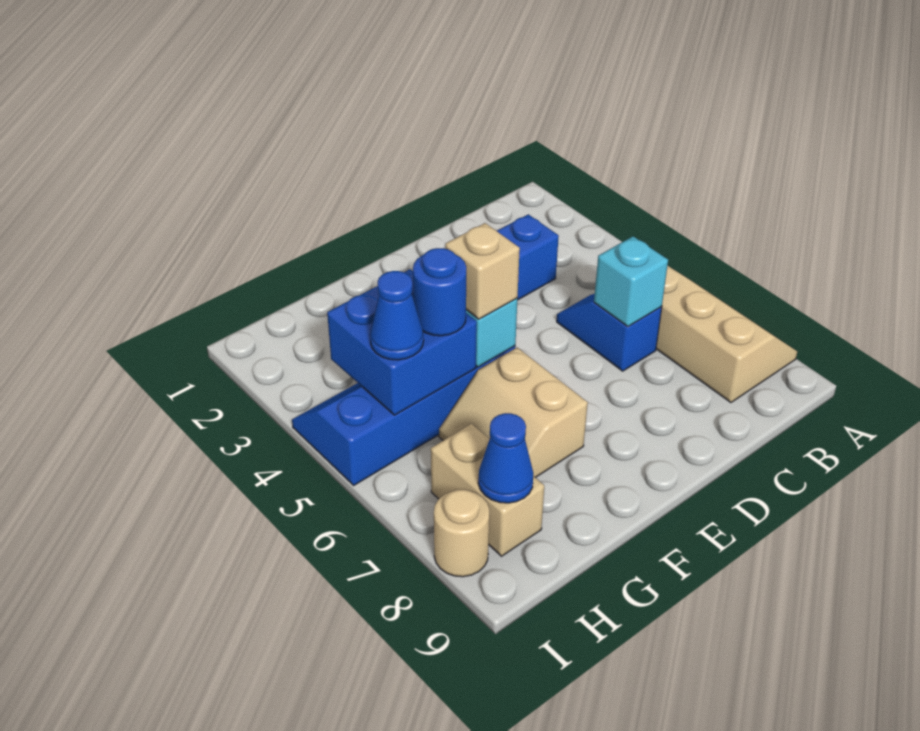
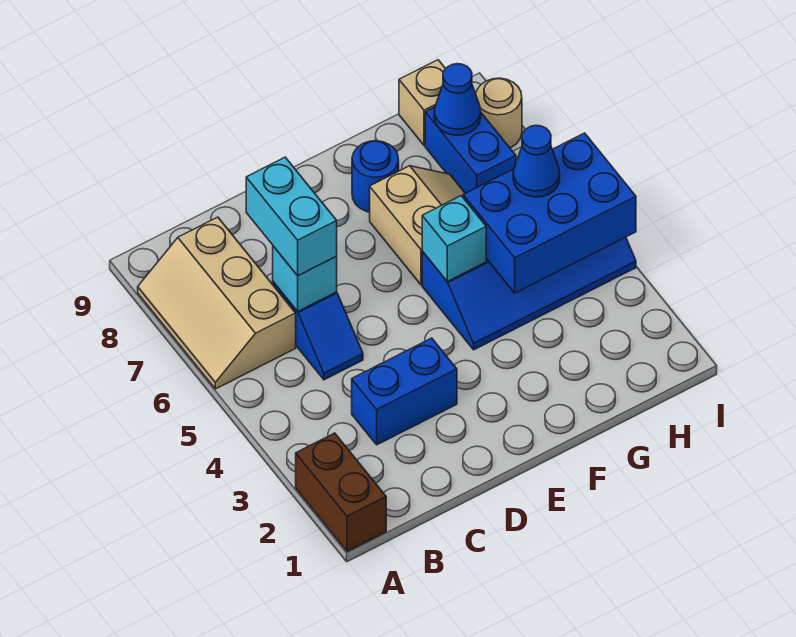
none -> brown brick A1:A2 level 1
none -> cyan brick C6:C7 level 3
tan brick F5 level 3 -> tan brick H9 level 1
blue brick G4:H5 level 2 -> blue brick G4:I5 level 2
blue round brick G5 level 3 -> blue round brick F8 level 1
tan brick H7:H8 level 1 -> blue brick H7:H8 level 1

